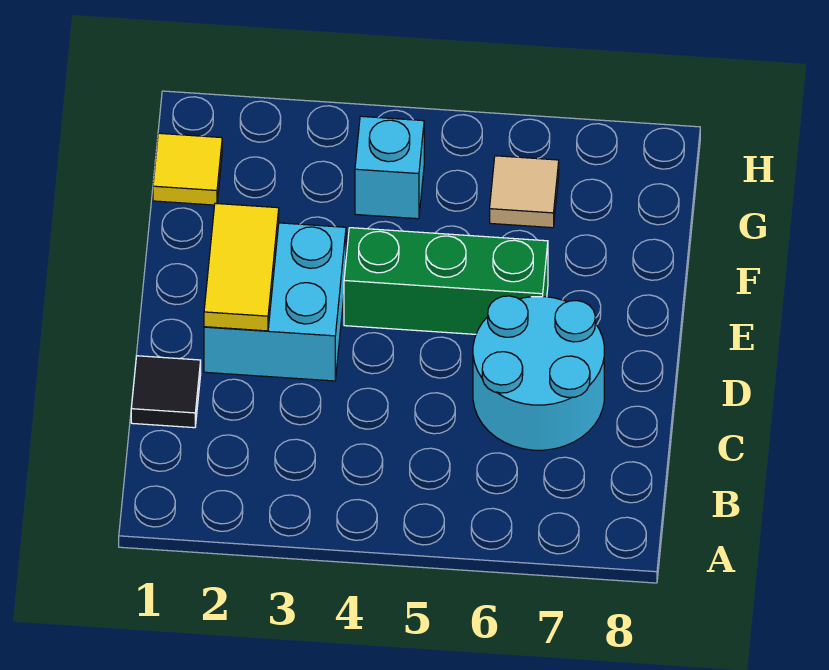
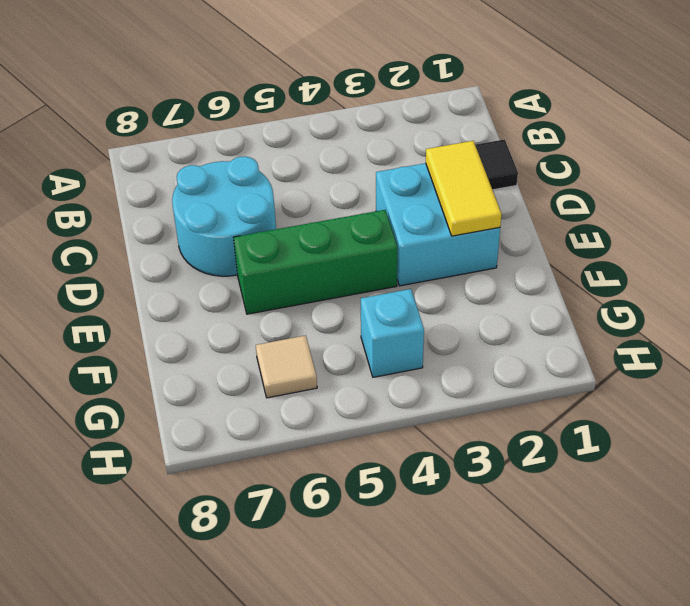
yellow tile G1 level 1 -> none

